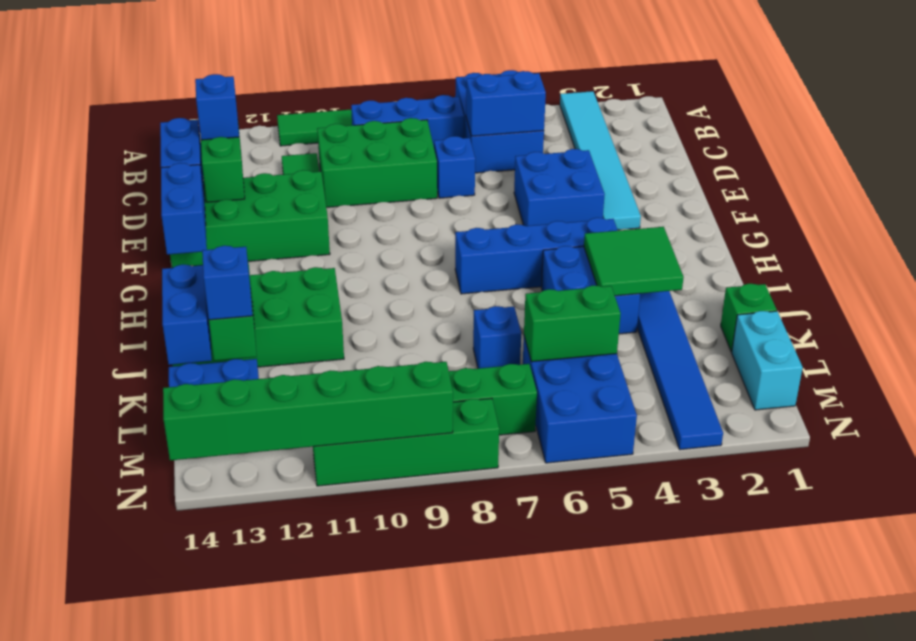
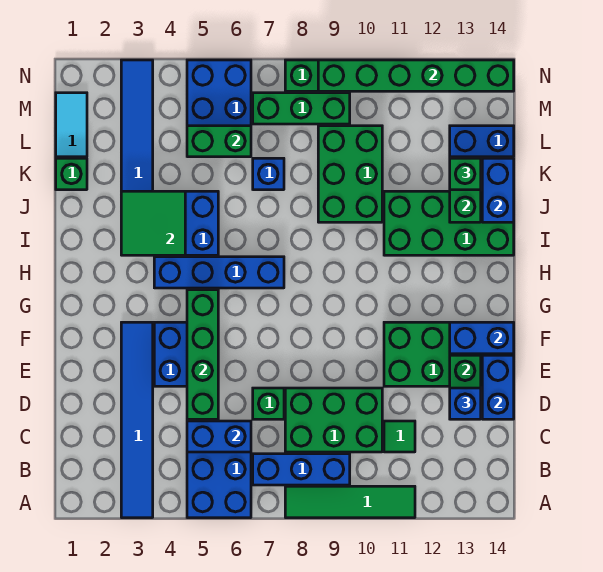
cyan tile A3:F3 level 1 -> blue tile A3:F3 level 1
none -> green brick D5:G5 level 2
blue brick D7 level 1 -> green brick D7 level 1
blue brick F14:G14 level 2 -> blue brick F13:F14 level 2
none -> green brick J9:L10 level 1
blue brick K13 level 3 -> green brick K13 level 3
cyan brick L1:M1 level 1 -> cyan tile L1:M1 level 1

